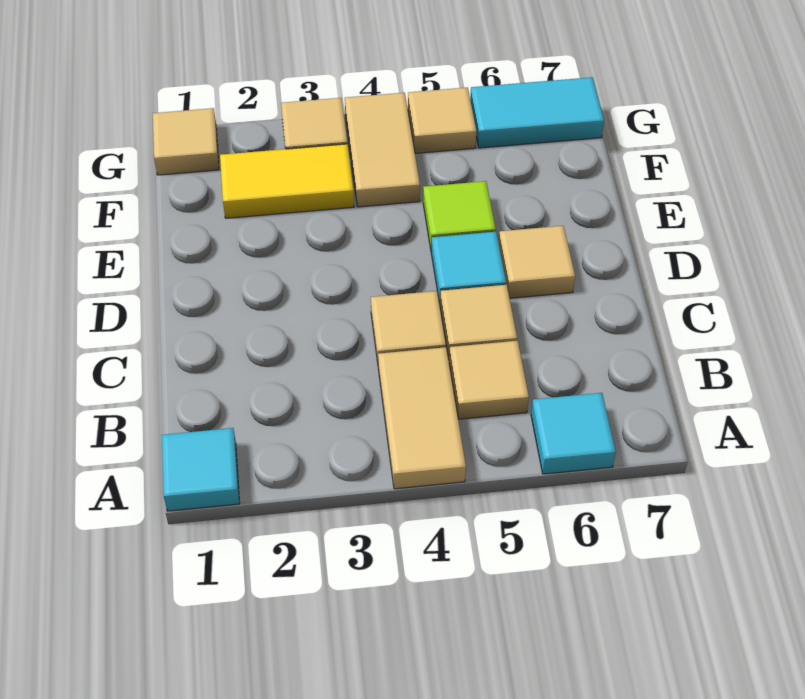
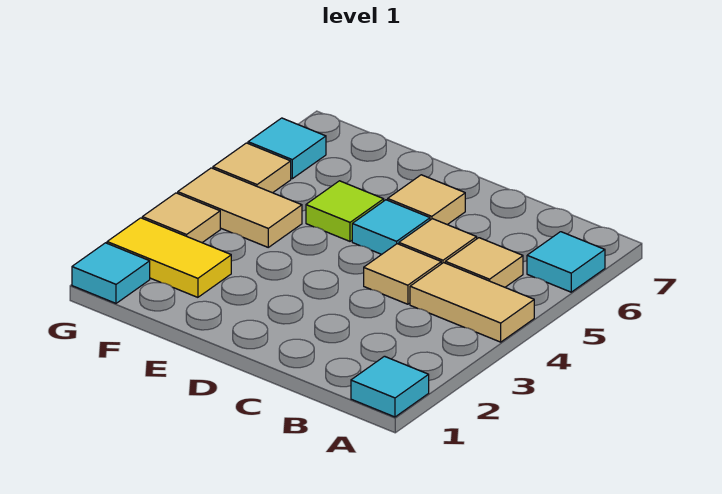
yellow tile F2:F3 level 1 -> yellow tile F2:G2 level 1
tan tile G1 level 1 -> cyan tile G1 level 1
cyan tile G6:G7 level 1 -> cyan tile G6 level 1

